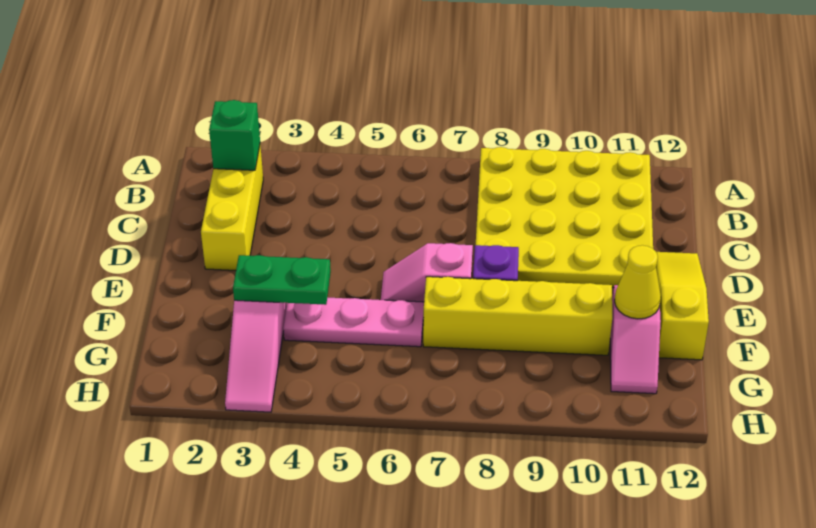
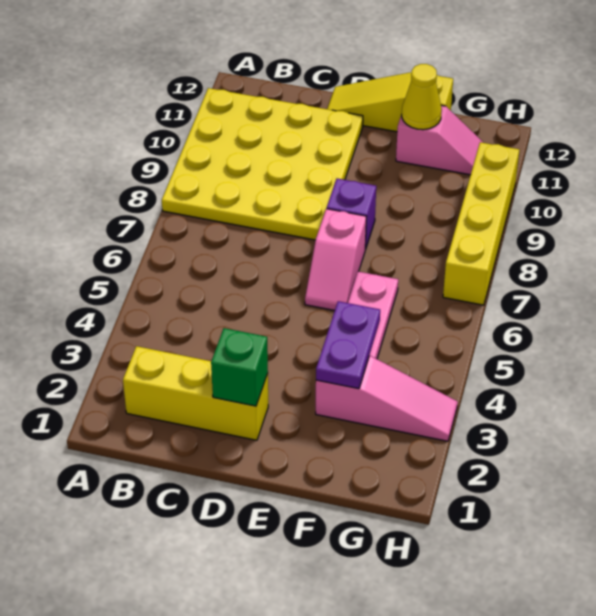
green brick B2 level 2 -> green brick D2 level 2
green plate F3:F4 level 2 -> purple plate F3:F4 level 2
yellow brick F7:F10 level 1 -> yellow brick H7:H10 level 1

